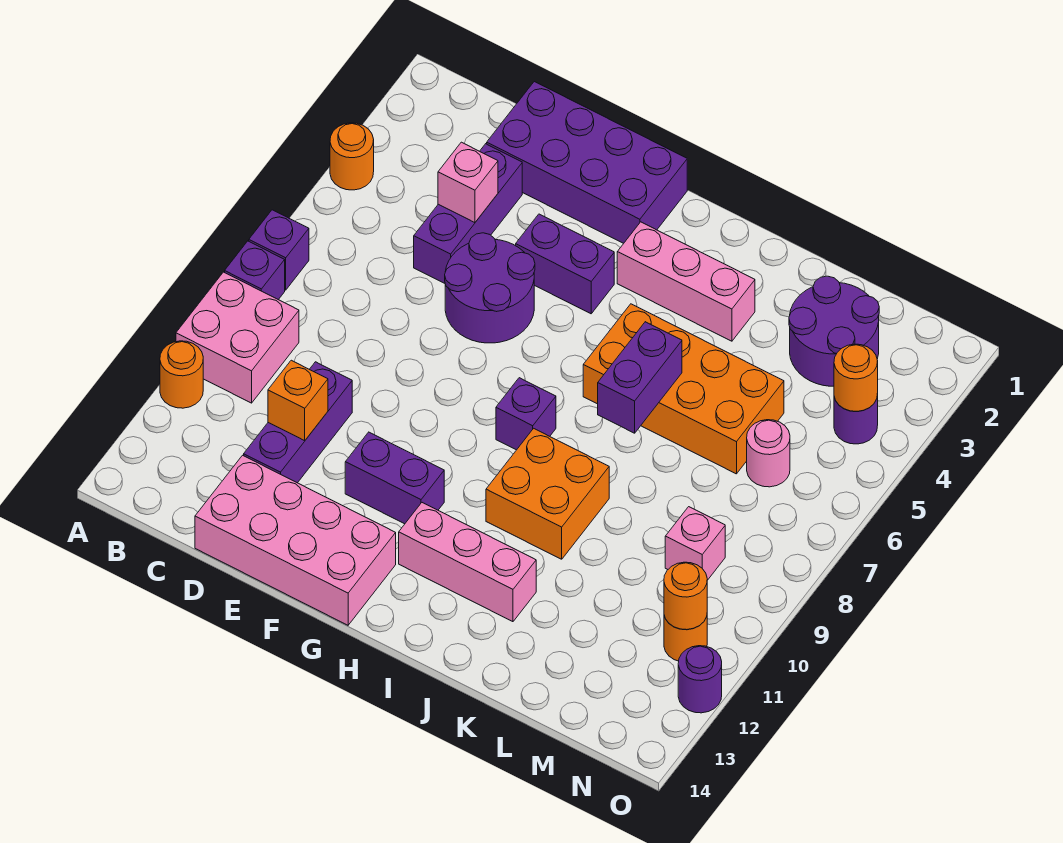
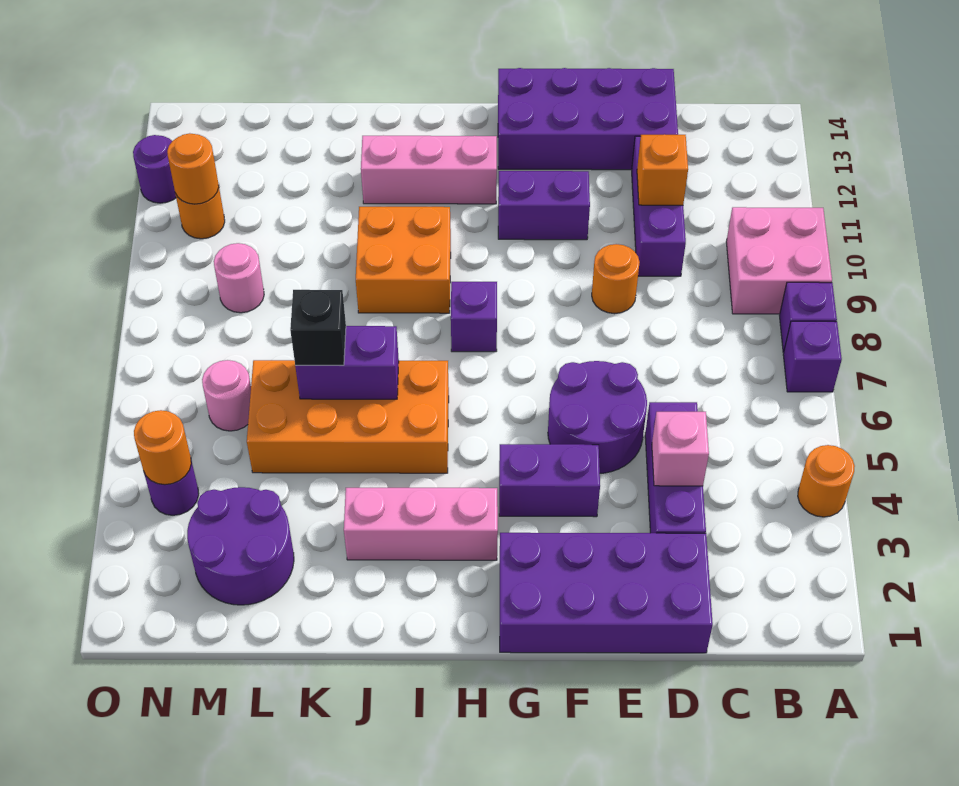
orange round brick A11 level 1 -> orange round brick E9 level 1
pink brick D13:G14 level 1 -> purple brick D13:G14 level 1
purple brick J6:J7 level 2 -> purple brick J6:K6 level 2
none -> black brick K6 level 3
pink brick M9 level 1 -> pink round brick M9 level 1

